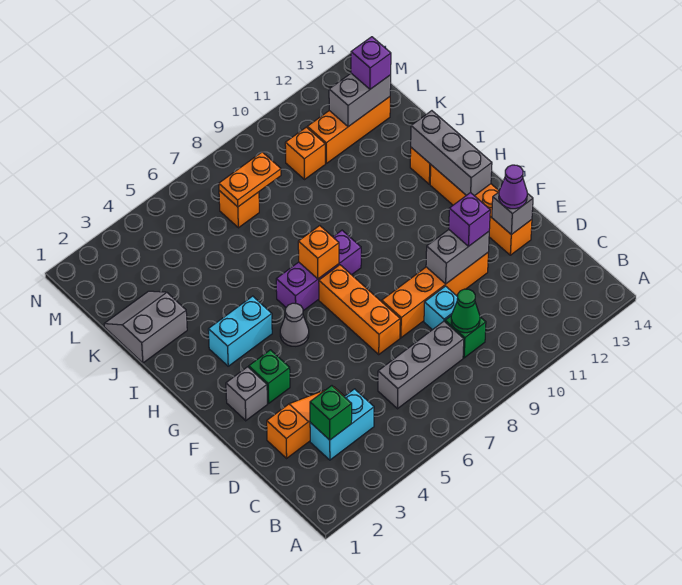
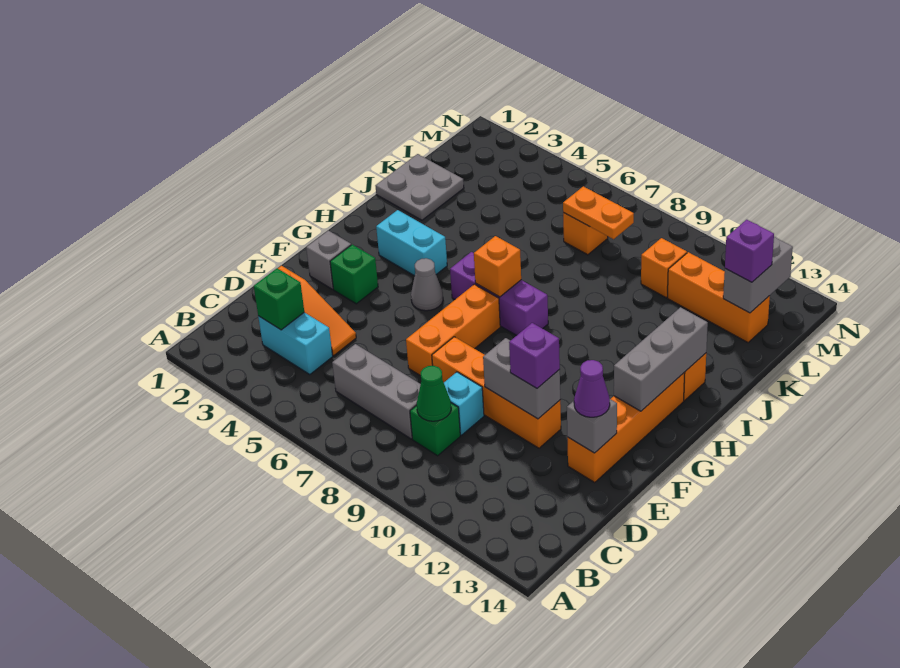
grey slope J1:K2 level 1 top J -> grey plate J1:K2 level 1
grey brick L12:L13 level 2 -> grey brick L13:M13 level 2

